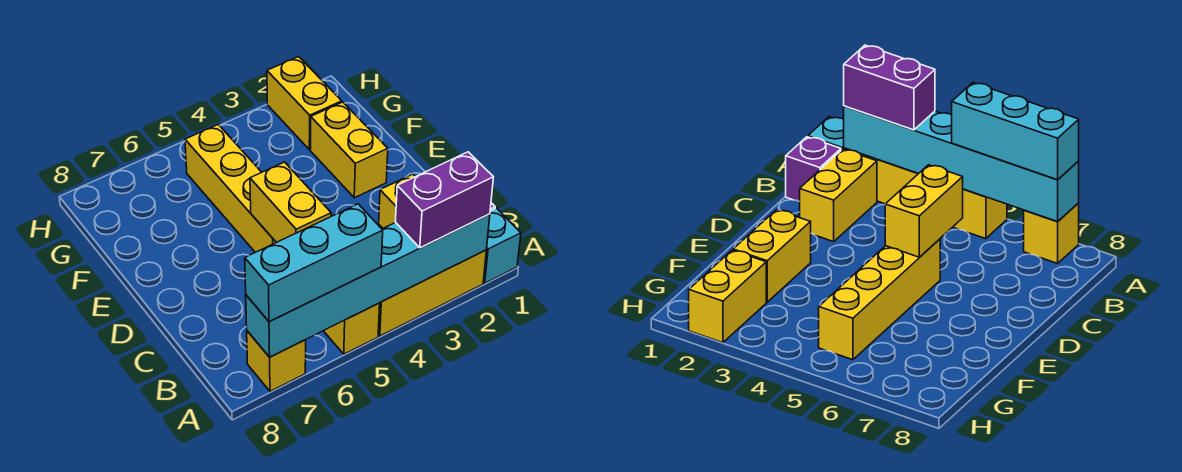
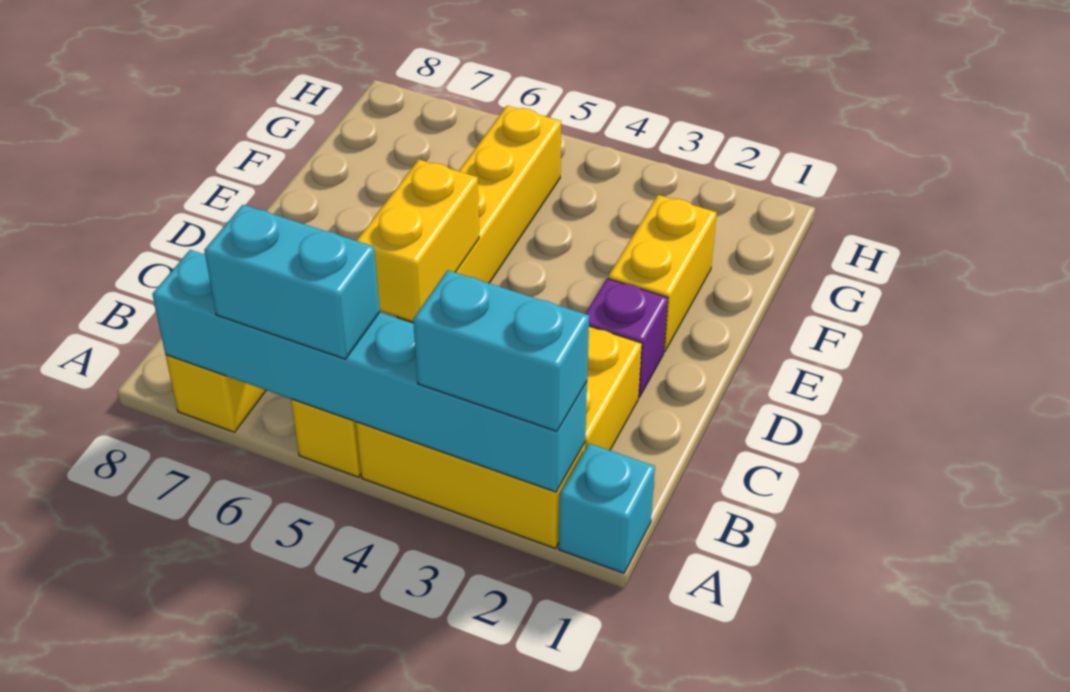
purple brick A2:A3 level 3 -> cyan brick A2:A3 level 3
cyan brick A5:A7 level 3 -> cyan brick A5:A6 level 3
purple brick B1 level 1 -> purple brick D2 level 1
yellow brick G2:H2 level 1 -> none

